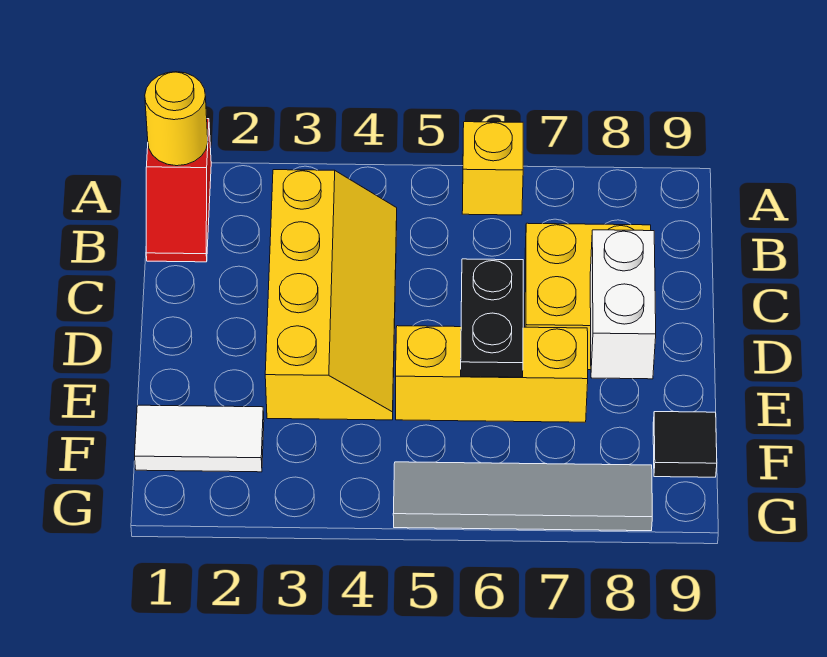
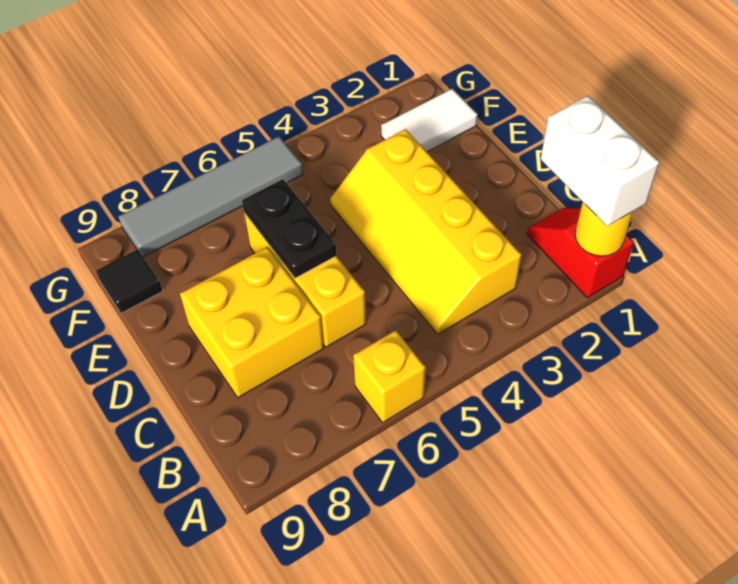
white brick D8:E8 level 2 -> white brick A1:B1 level 3
yellow brick E5:E7 level 1 -> yellow brick C6:E6 level 1

